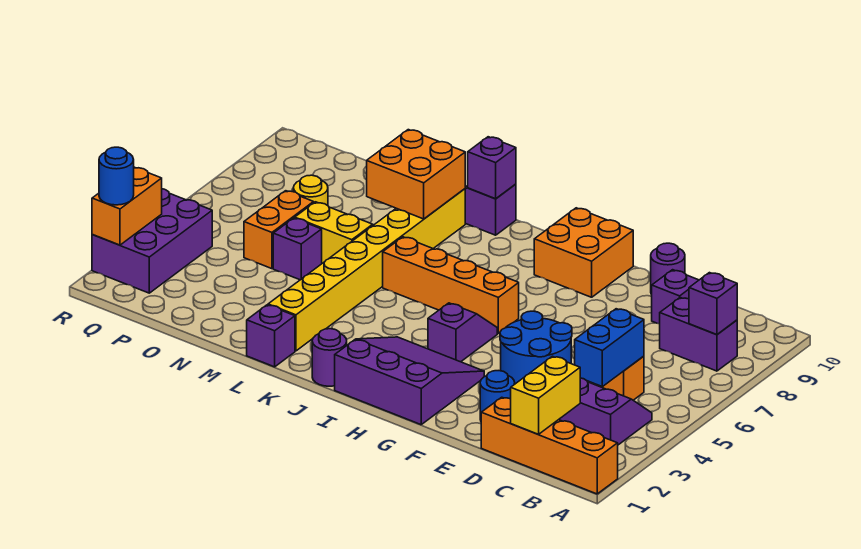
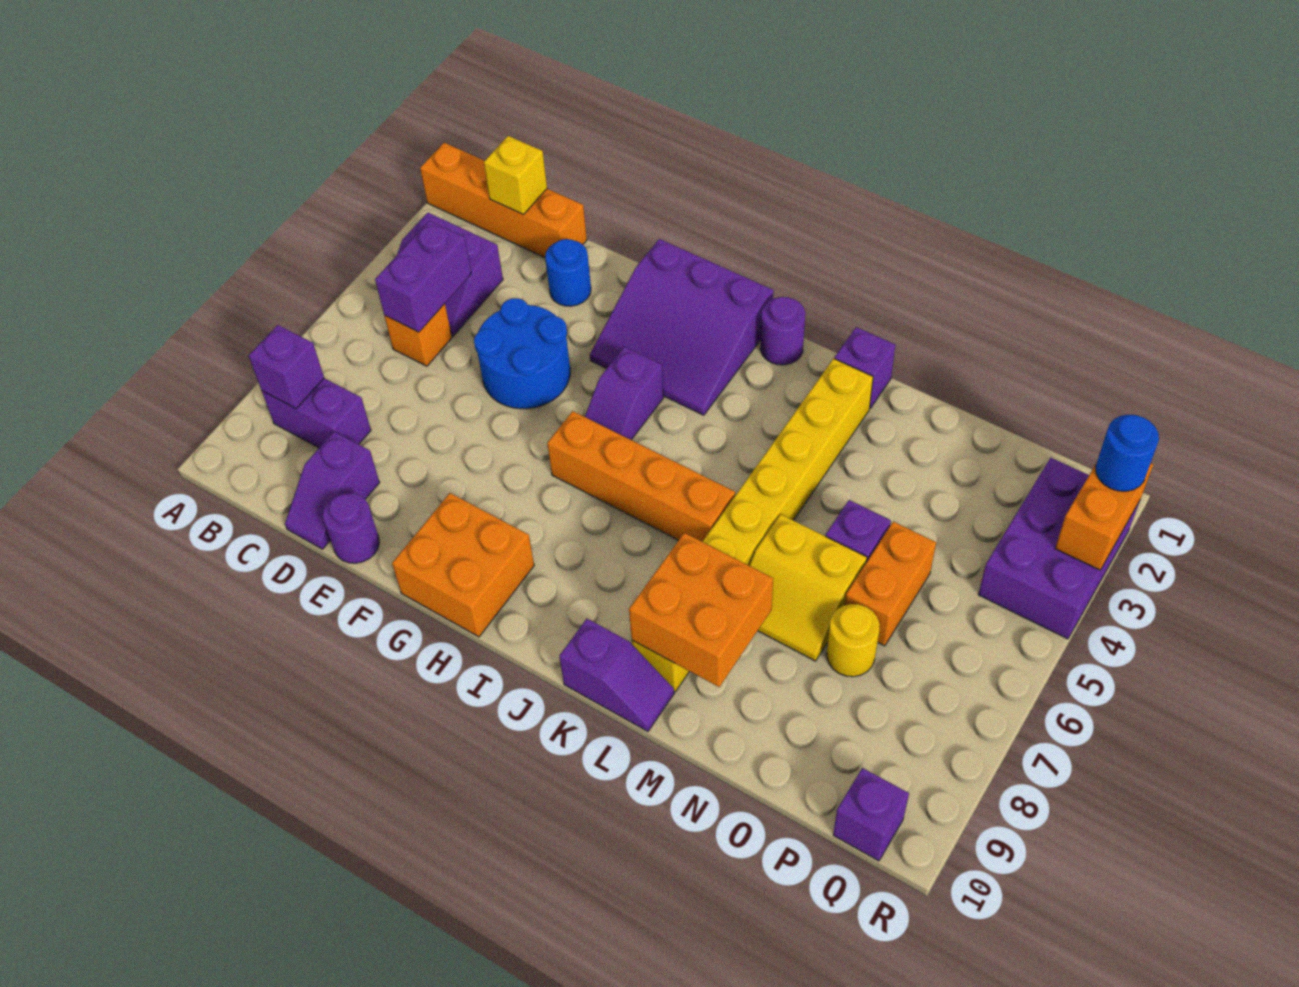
yellow brick C1:C2 level 2 -> yellow brick C1 level 2
blue brick C4:C5 level 2 -> purple brick C4:C5 level 2
purple brick K10 level 2 -> purple brick Q10 level 1

